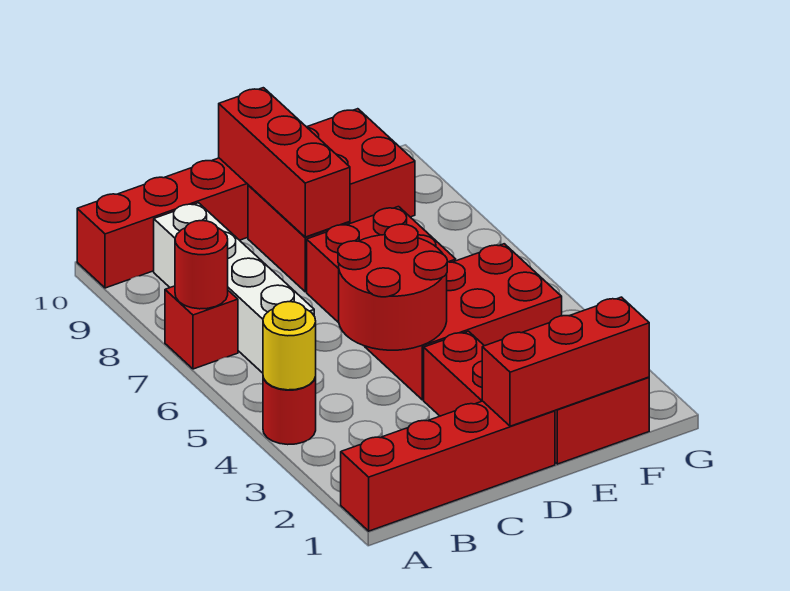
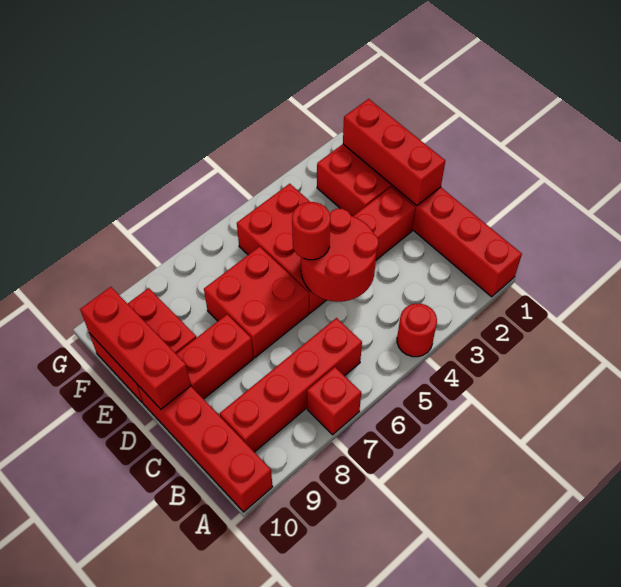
yellow round brick A4 level 2 -> none
red round brick A7 level 2 -> red round brick D5 level 3
white brick B6:B9 level 1 -> red brick B6:B9 level 1
red brick D8:D10 level 2 -> red brick D10:F10 level 2

